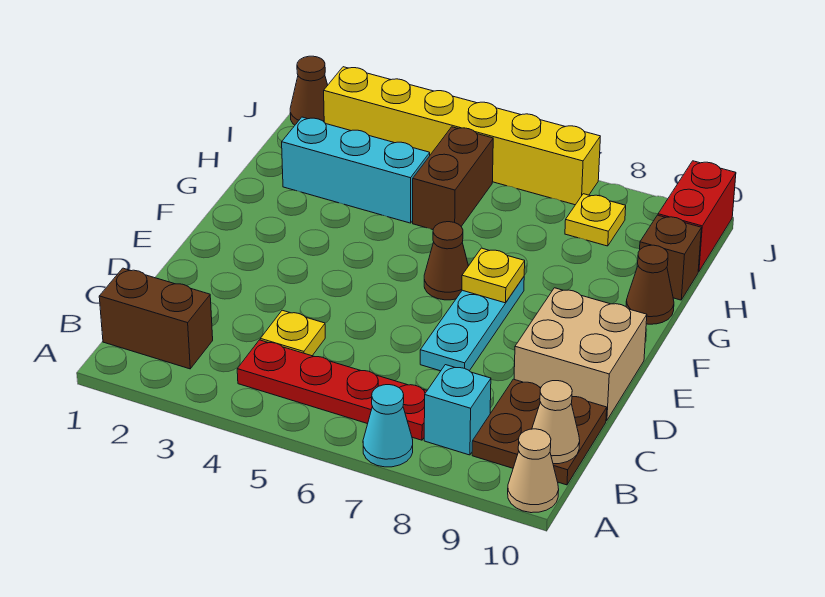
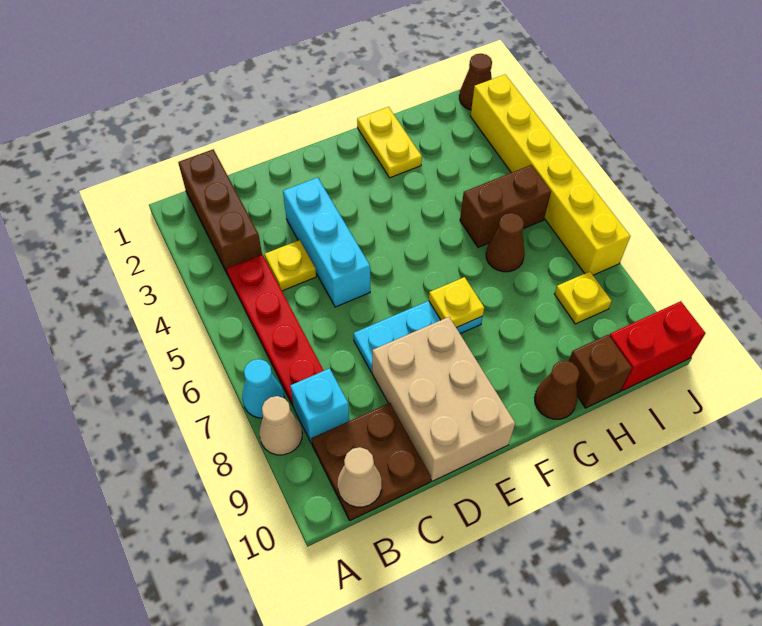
tan cone A10 level 1 -> tan cone A8 level 1
brown brick B1:B2 level 1 -> brown brick B1:B3 level 1
tan brick D9:E10 level 1 -> tan brick D8:E10 level 1
brown cone F6 level 1 -> brown cone H6 level 1
none -> yellow plate G1:G2 level 1
cyan brick H2:H4 level 1 -> cyan brick D3:D5 level 1

